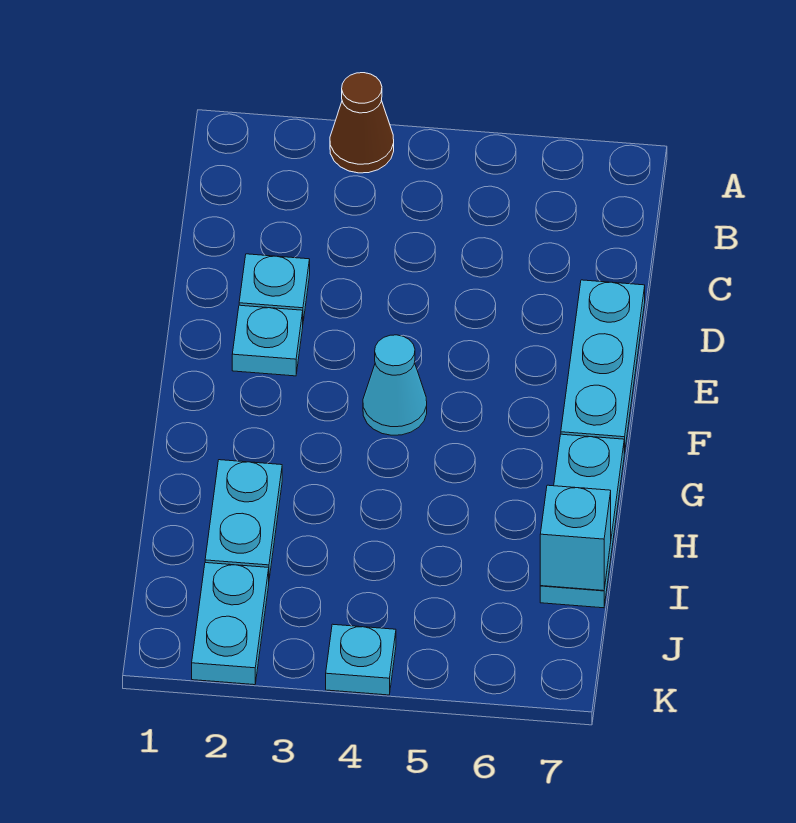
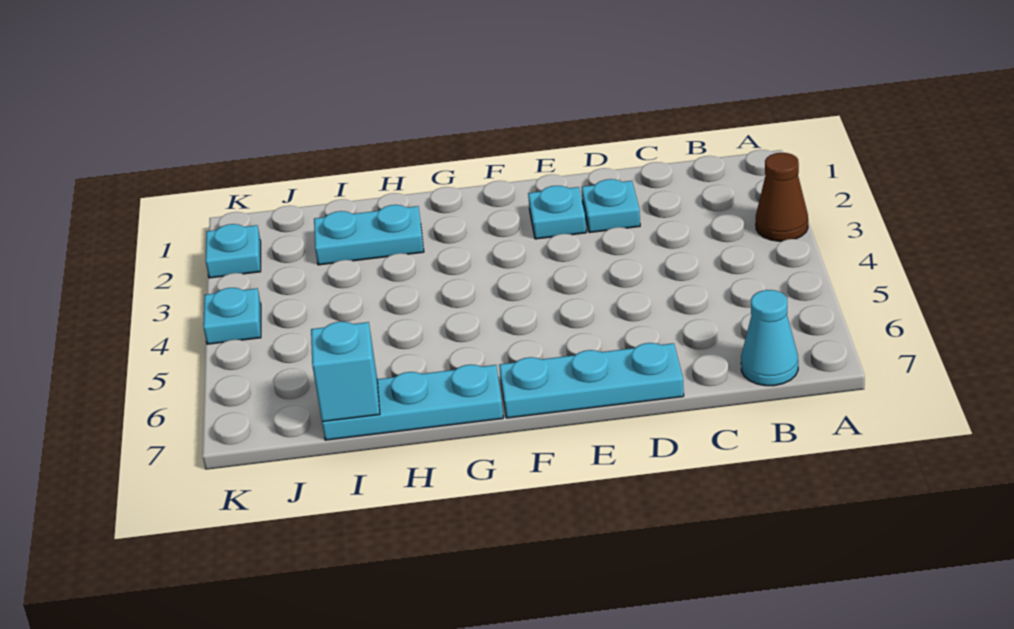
cyan cone F4 level 1 -> cyan cone B7 level 1
cyan plate J2:K2 level 1 -> cyan plate K2 level 1

